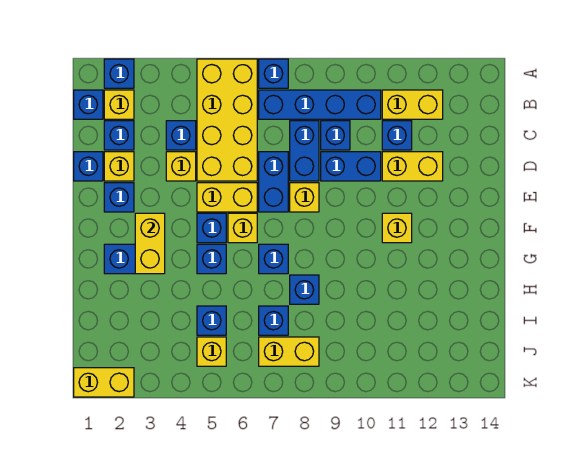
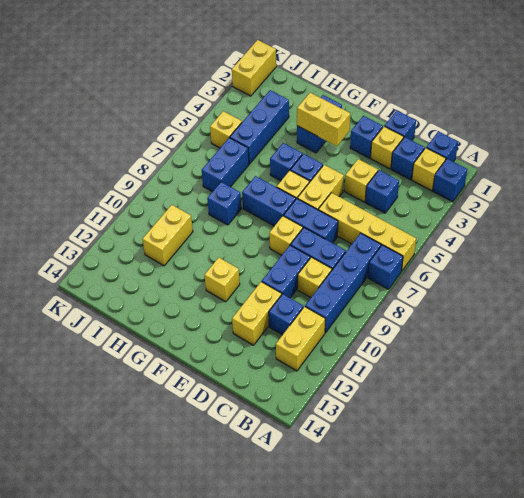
yellow brick A5:D6 level 1 -> yellow brick A6:D6 level 1
blue brick C9 level 1 -> yellow brick C9 level 1
blue brick G7 level 1 -> blue brick F7:G7 level 1
blue brick I5 level 1 -> blue brick I3:I5 level 1
blue brick I7 level 1 -> blue brick I6:I7 level 1
yellow brick J7:J8 level 1 -> yellow brick I10:I11 level 1

